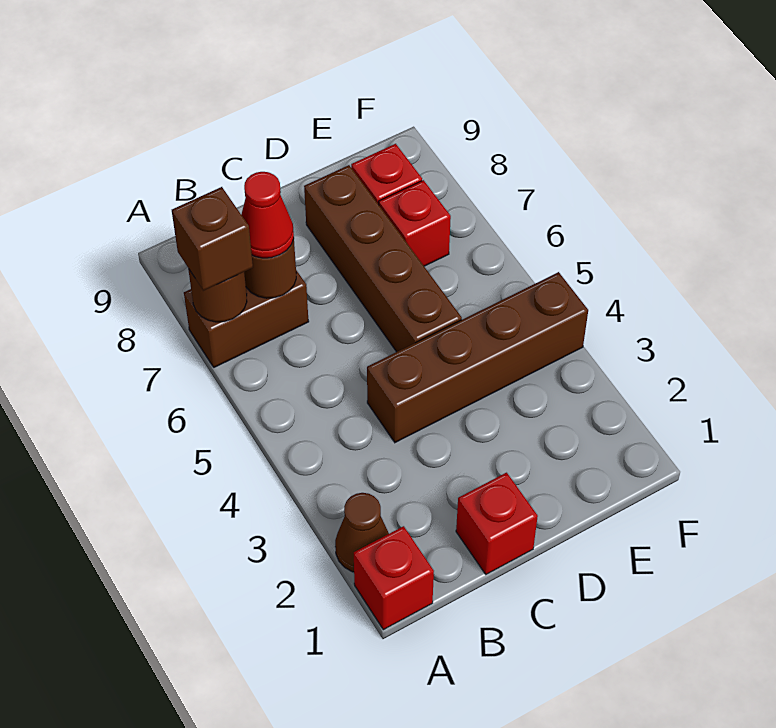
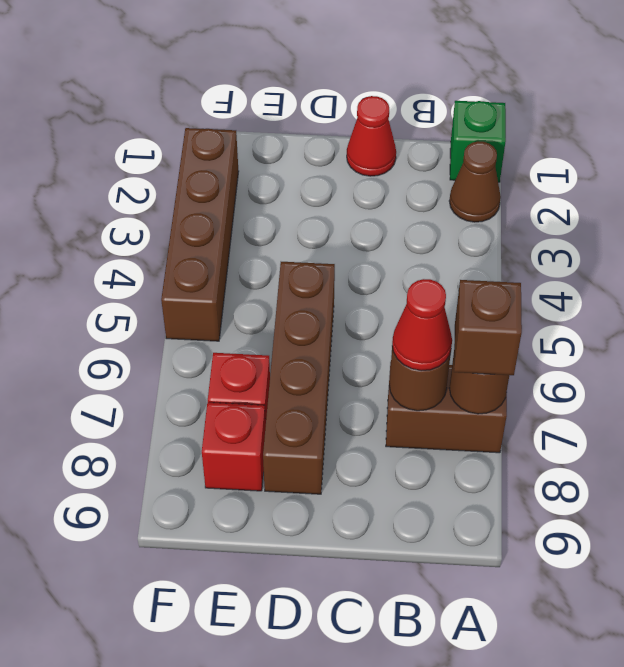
red brick A1 level 1 -> green brick A1 level 1
red brick C1 level 1 -> red cone C1 level 1
brown brick C4:F4 level 1 -> brown brick F2:F5 level 1

